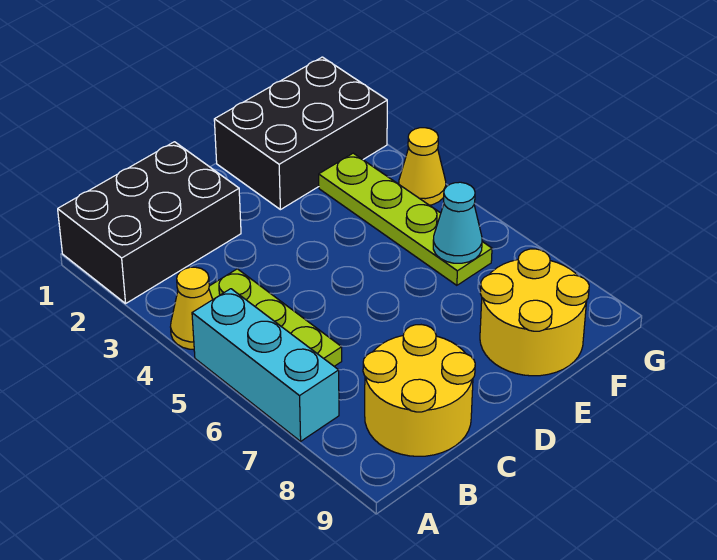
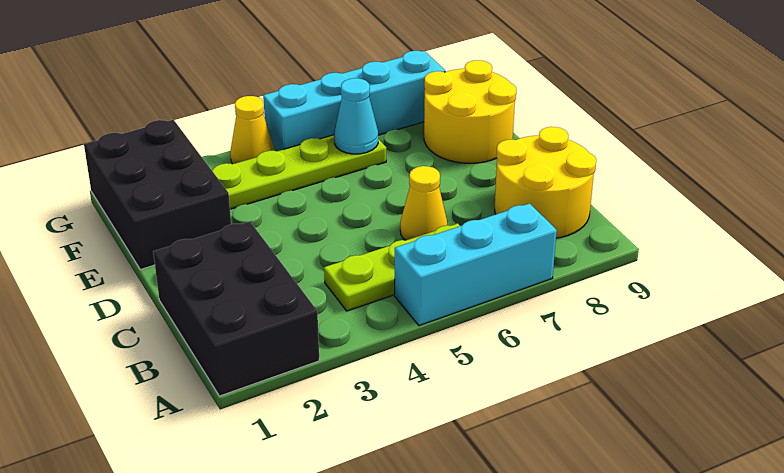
yellow cone A4 level 1 -> yellow cone C6 level 1
none -> cyan brick G5:G8 level 1

